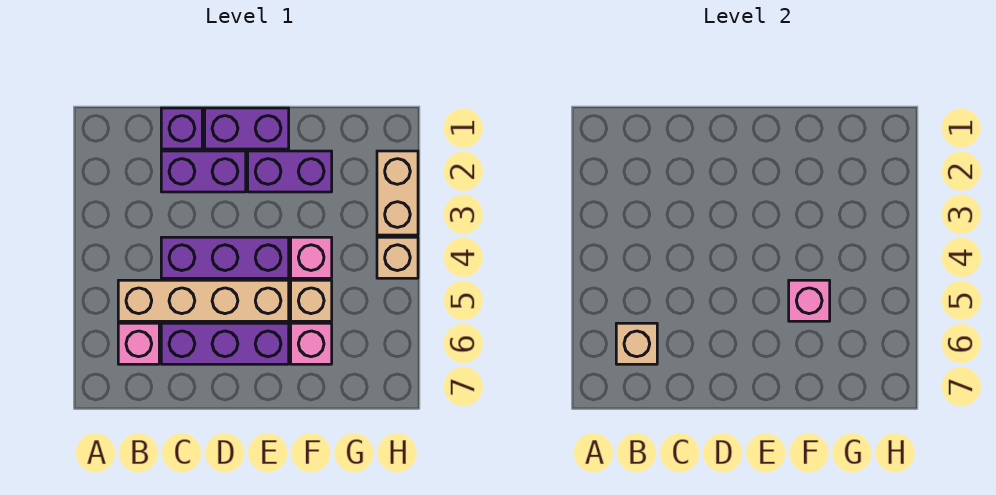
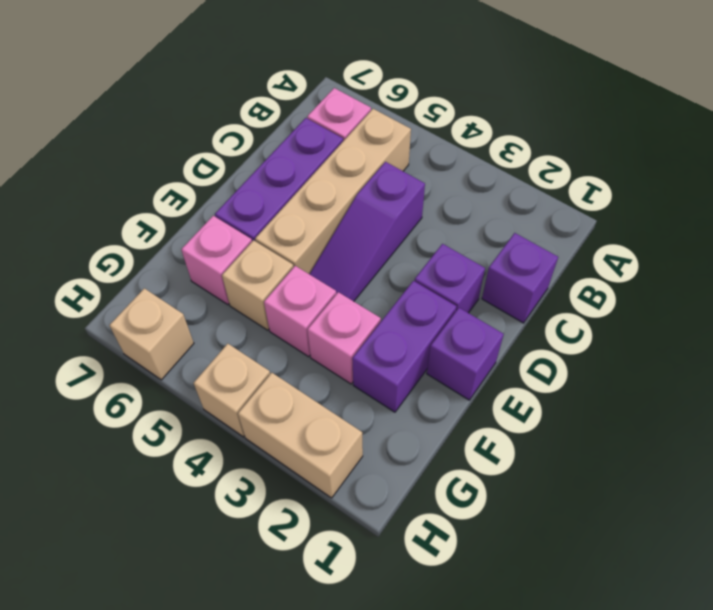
tan brick B6 level 2 -> tan brick H6 level 1
purple brick C2:D2 level 1 -> purple brick D2 level 1
purple brick C4:E4 level 1 -> purple slope C4:E4 level 1 top C
purple brick D1:E1 level 1 -> purple brick E1 level 1
pink brick F5 level 2 -> pink brick F3 level 1

